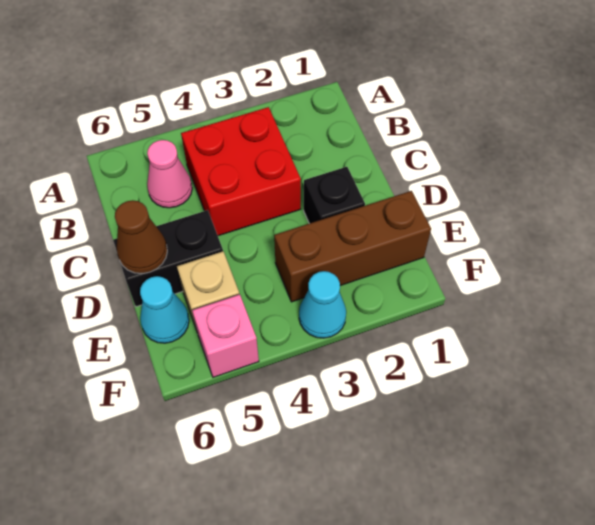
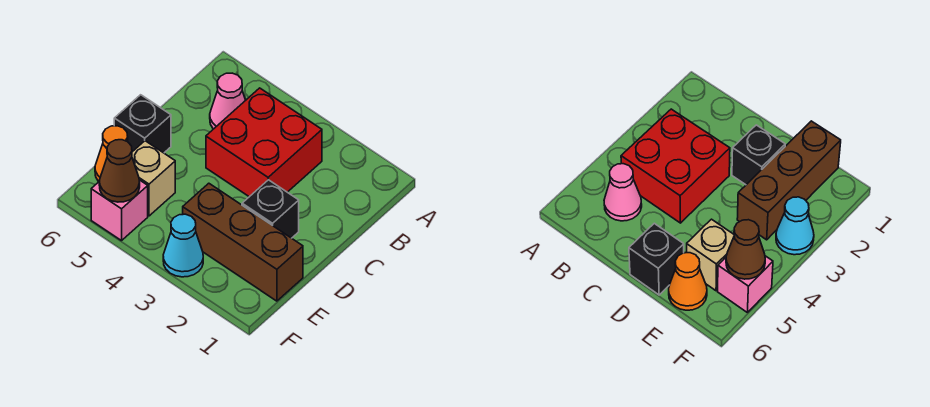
black brick D5:D6 level 1 -> black brick D6 level 1
brown cone D6 level 2 -> brown cone F5 level 2
cyan cone E6 level 1 -> orange cone E6 level 1

